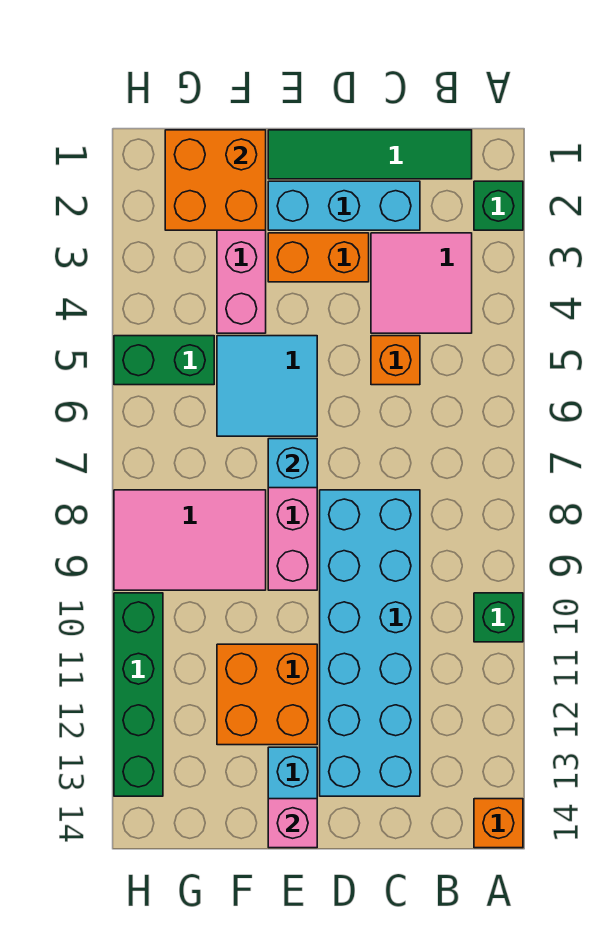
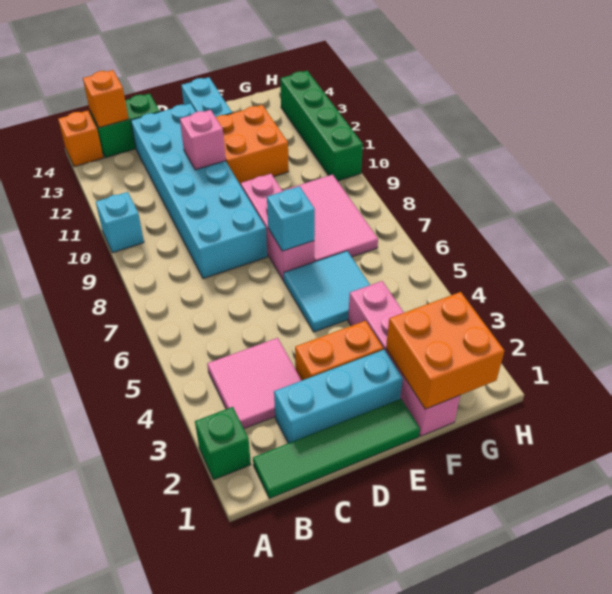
green brick A10 level 1 -> cyan brick A10 level 1
orange brick C5 level 1 -> orange brick B14 level 2
pink brick E14 level 2 -> pink brick D11 level 2
pink tile F8:H9 level 1 -> pink tile F7:G9 level 1
green brick G5:H5 level 1 -> green brick B14:C14 level 1

